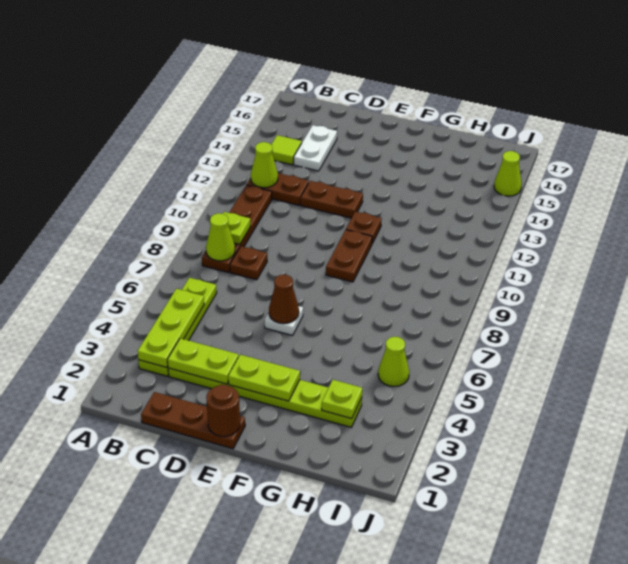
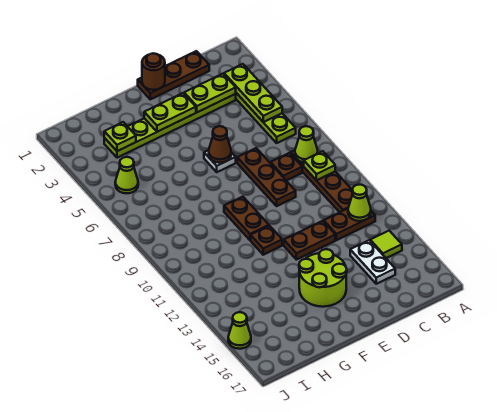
none -> brown plate D7:D9 level 1
none -> lime round brick E14:F15 level 1

